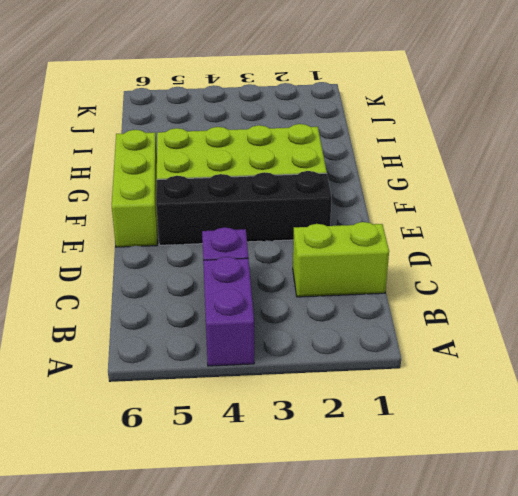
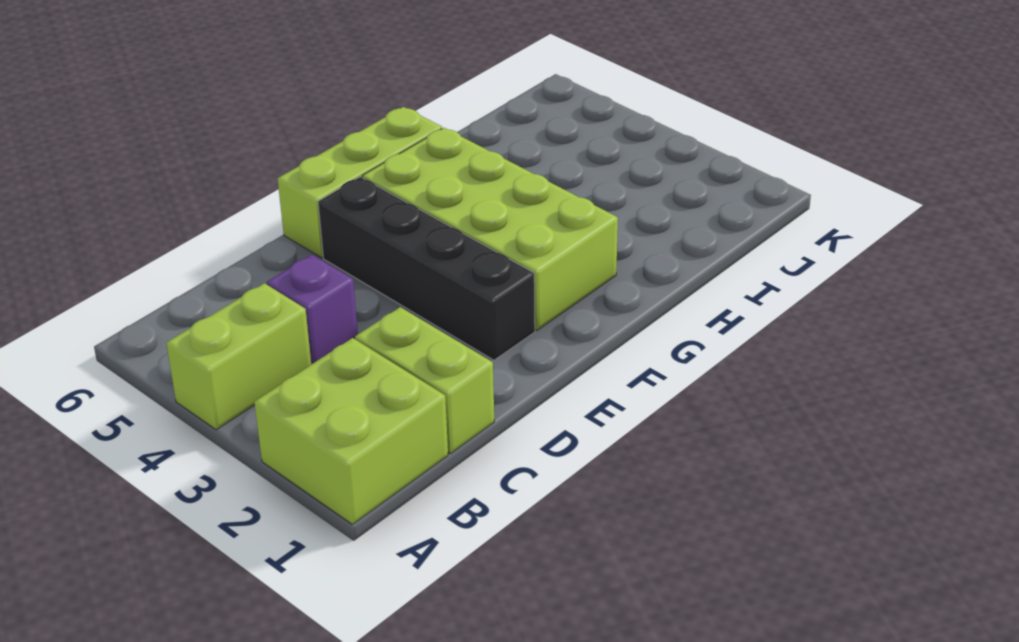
none -> lime brick A1:B2 level 1
purple brick A4:B4 level 1 -> lime brick A4:B4 level 1

